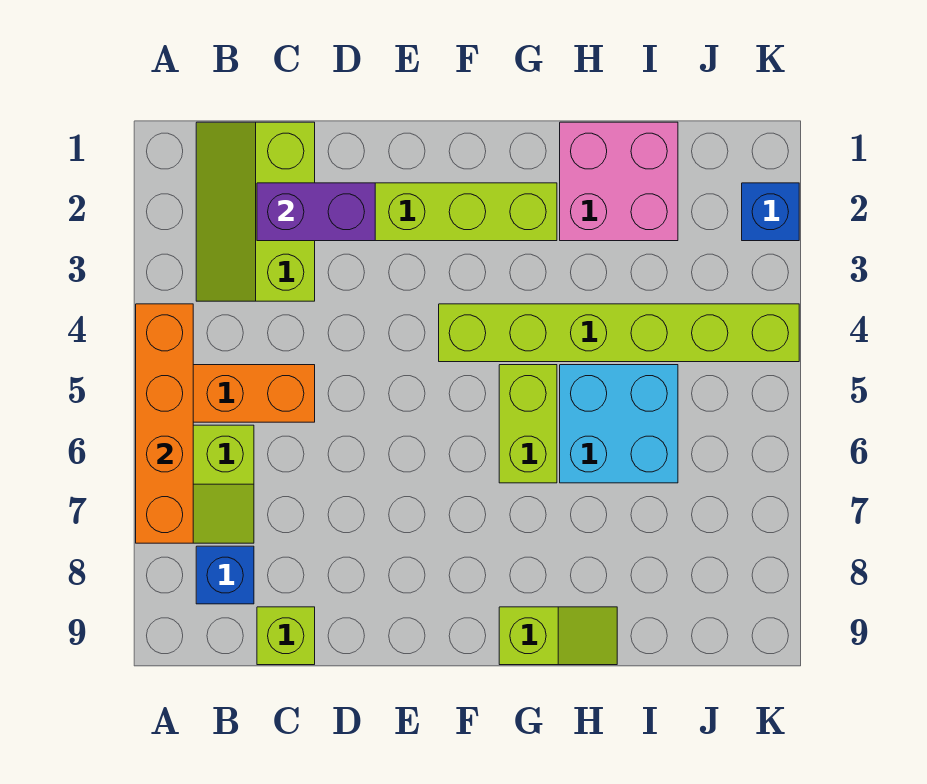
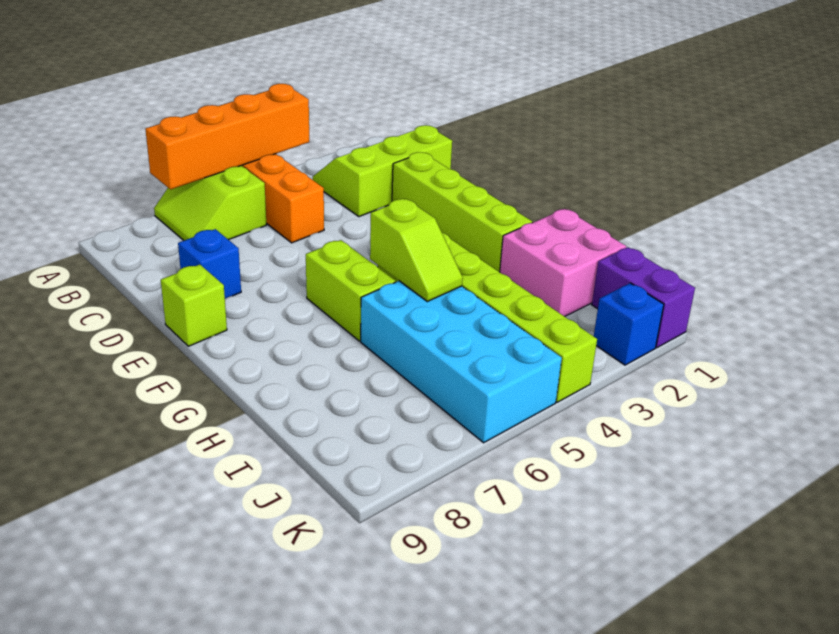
blue brick B8 level 1 -> blue brick D8 level 1
purple brick C2:D2 level 2 -> purple brick J1:K1 level 1
lime brick C9 level 1 -> lime brick E9 level 1
lime brick G5:G6 level 1 -> lime brick F6:G6 level 1
lime slope G9:H9 level 1 top G -> lime slope G5:H5 level 2 top G
cyan brick H5:I6 level 1 -> cyan brick H5:K6 level 1

